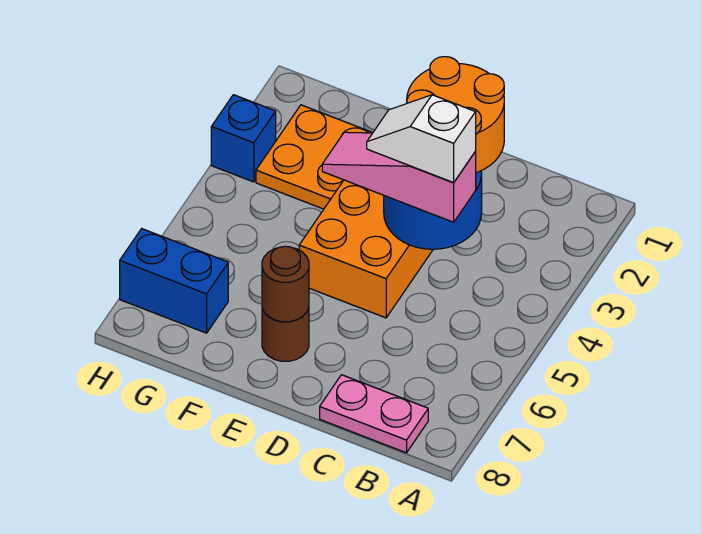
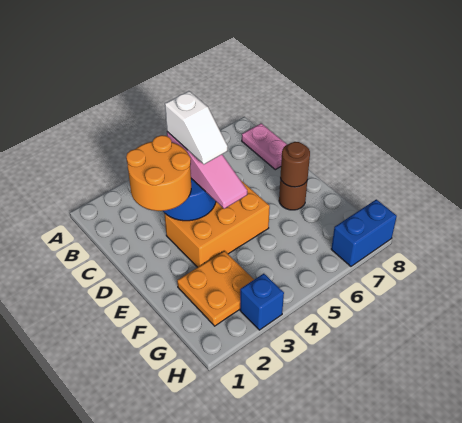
blue brick G7:H7 level 1 -> blue brick H7:H8 level 1

